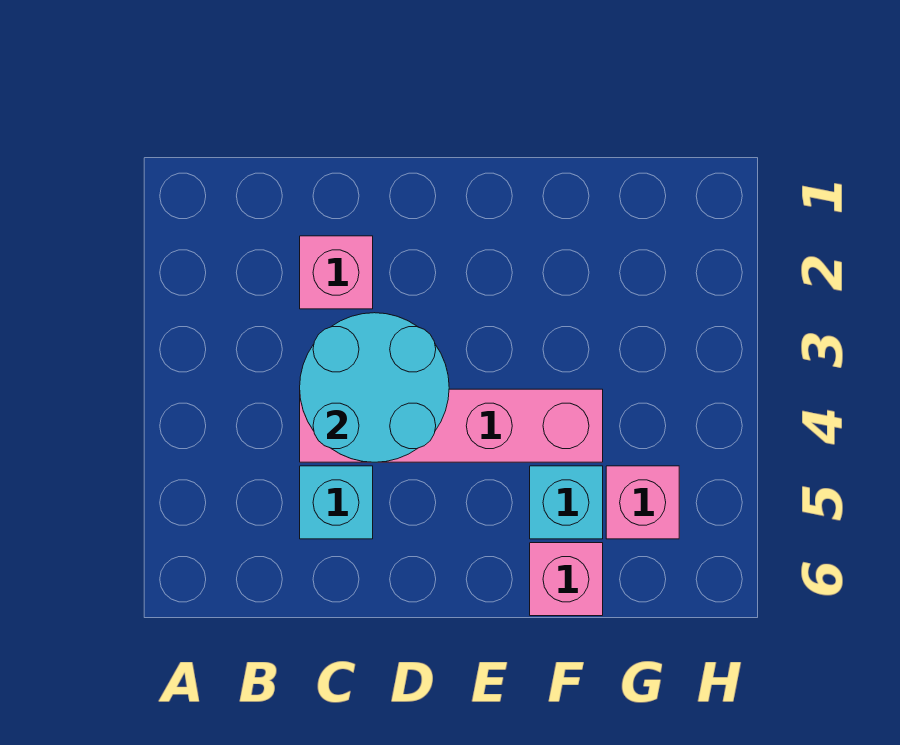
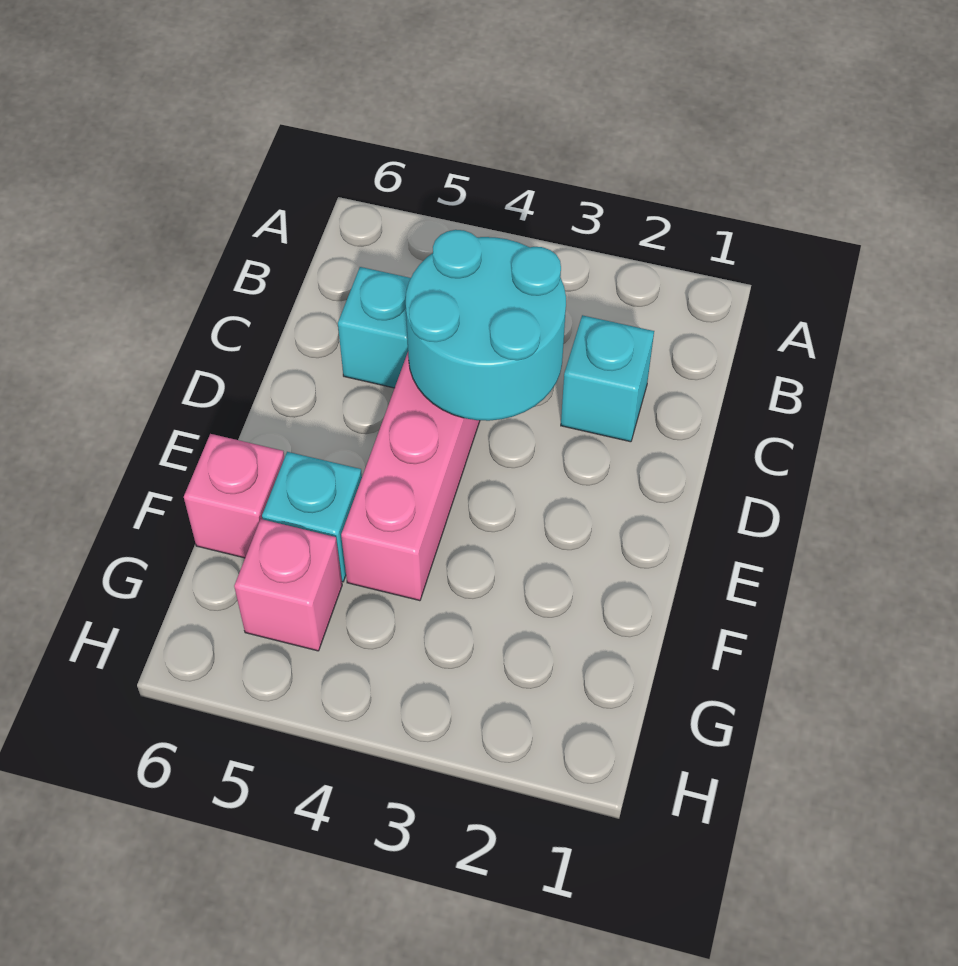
pink brick C2 level 1 -> cyan brick C2 level 1

